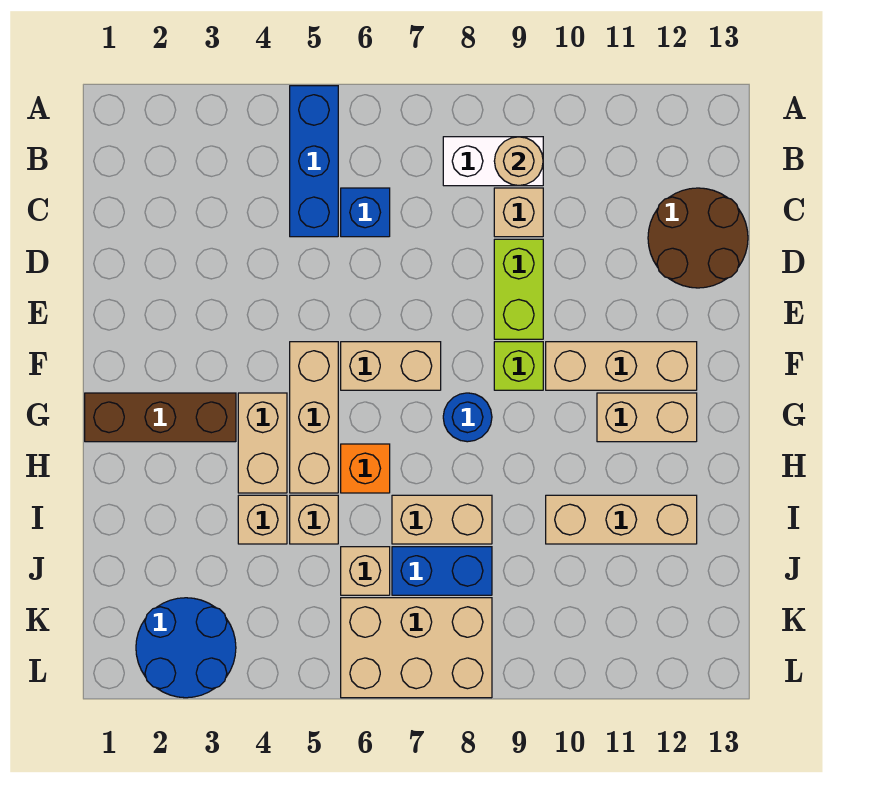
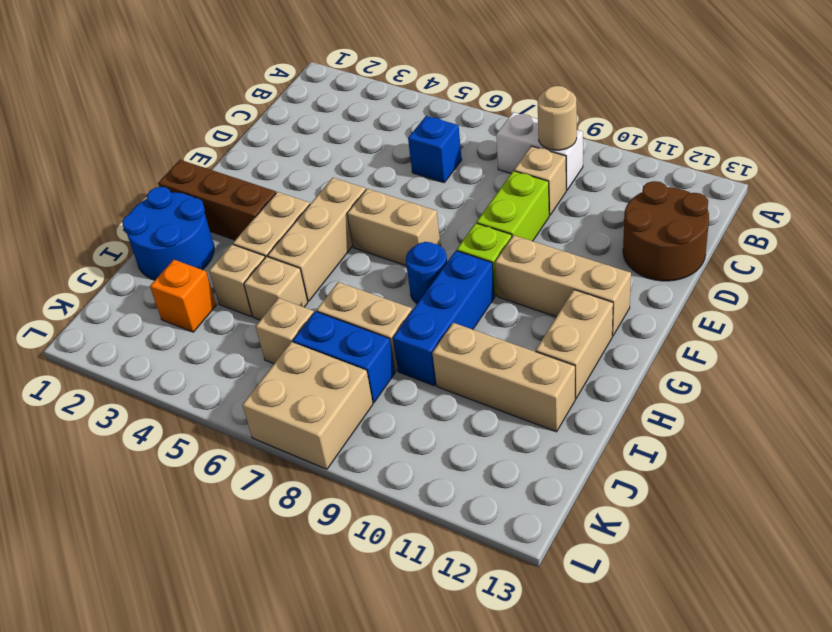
blue brick A5:C5 level 1 -> blue brick G9:I9 level 1
tan brick G11:G12 level 1 -> tan brick G12:H12 level 1
orange brick H6 level 1 -> orange brick J3 level 1
blue round brick K2:L3 level 1 -> blue round brick H1:I2 level 1
tan brick K6:L8 level 1 -> tan brick K7:L8 level 1

